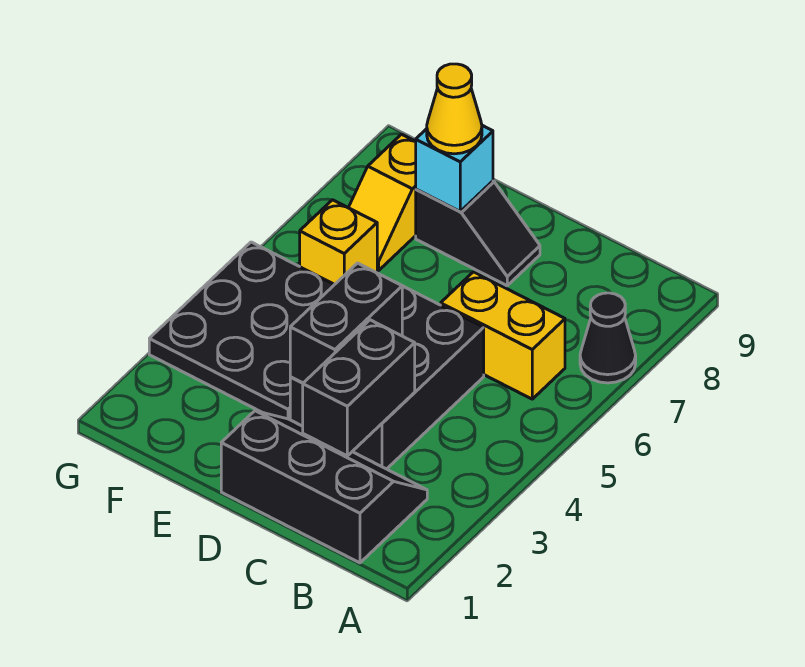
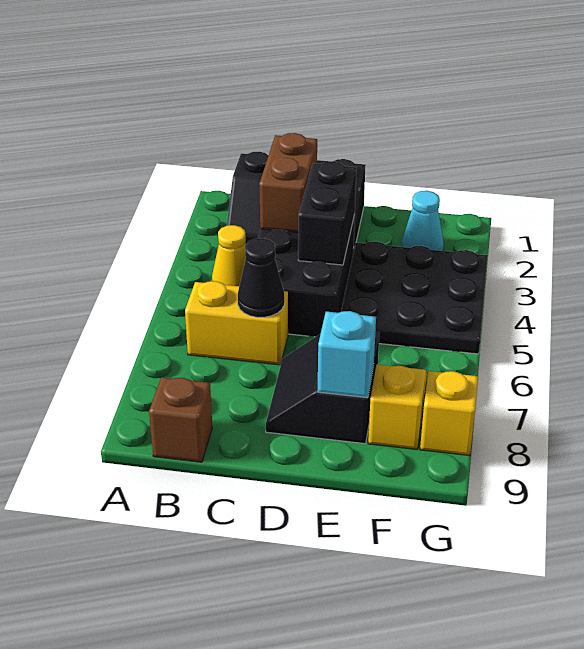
black cone A7 level 1 -> black cone C6 level 2
none -> brown brick B9 level 1
black brick C2:C3 level 2 -> brown brick C2:C3 level 2
black slope D8:E8 level 1 top E -> black slope D7:E8 level 1 top E
yellow cone E8 level 3 -> yellow cone B4 level 1
none -> cyan cone F2 level 1
yellow brick F6 level 1 -> yellow brick G8 level 1

